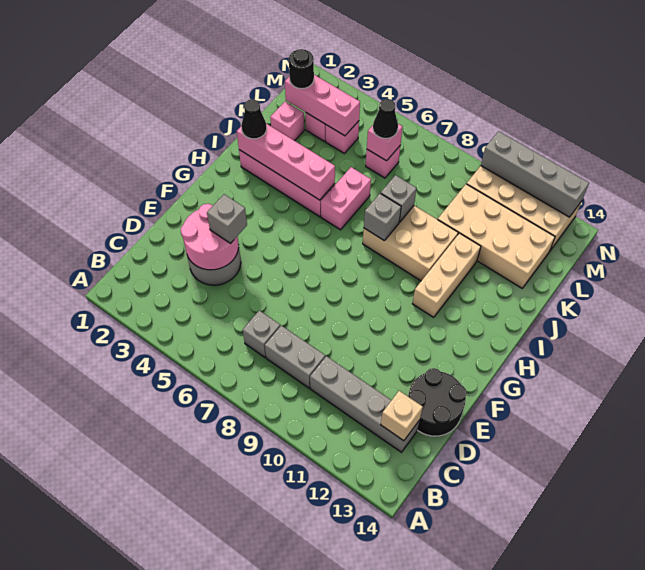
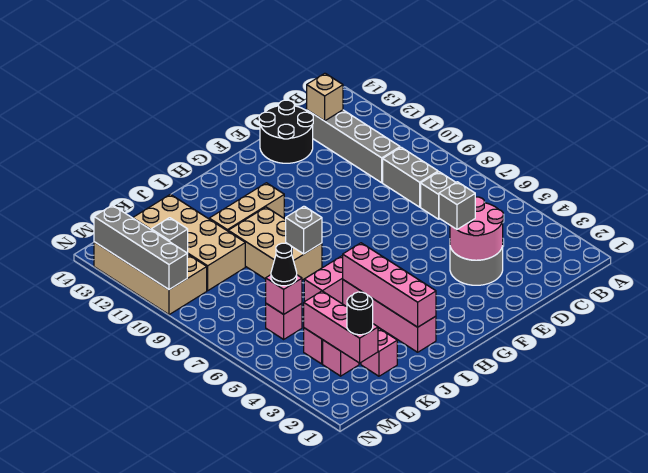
black cone I2 level 3 -> none
grey brick J8 level 2 -> grey brick M11 level 2

